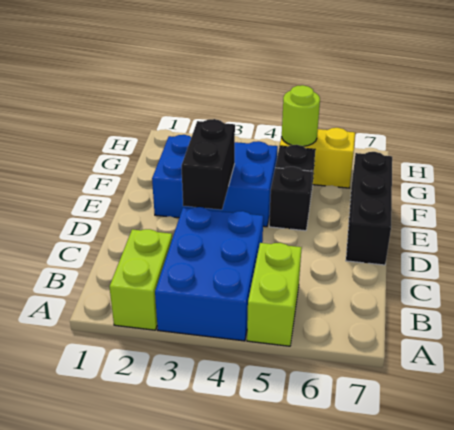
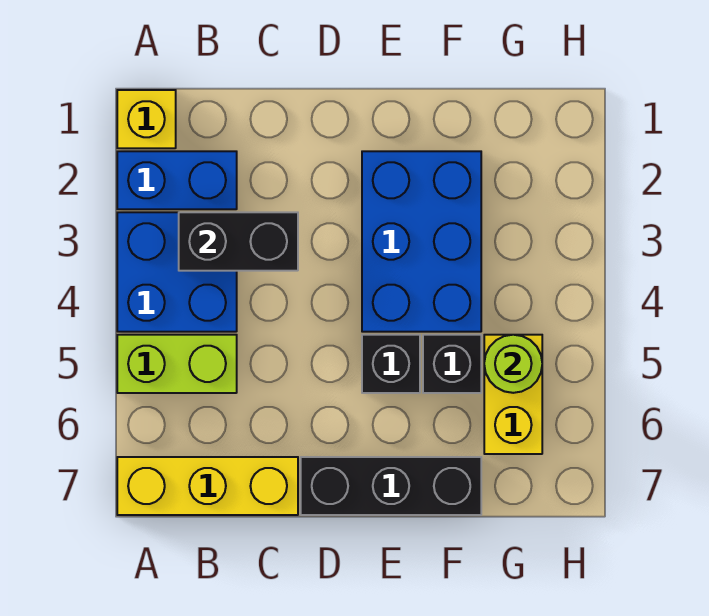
none -> yellow brick A1 level 1
lime brick A2:B2 level 1 -> blue brick A2:B2 level 1
blue brick A3:C4 level 1 -> blue brick A3:B4 level 1
none -> yellow brick A7:C7 level 1
black brick D3:E3 level 2 -> black brick B3:C3 level 2

